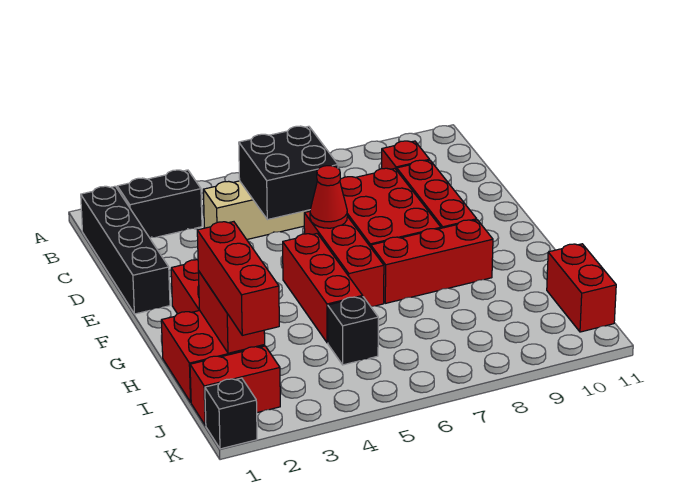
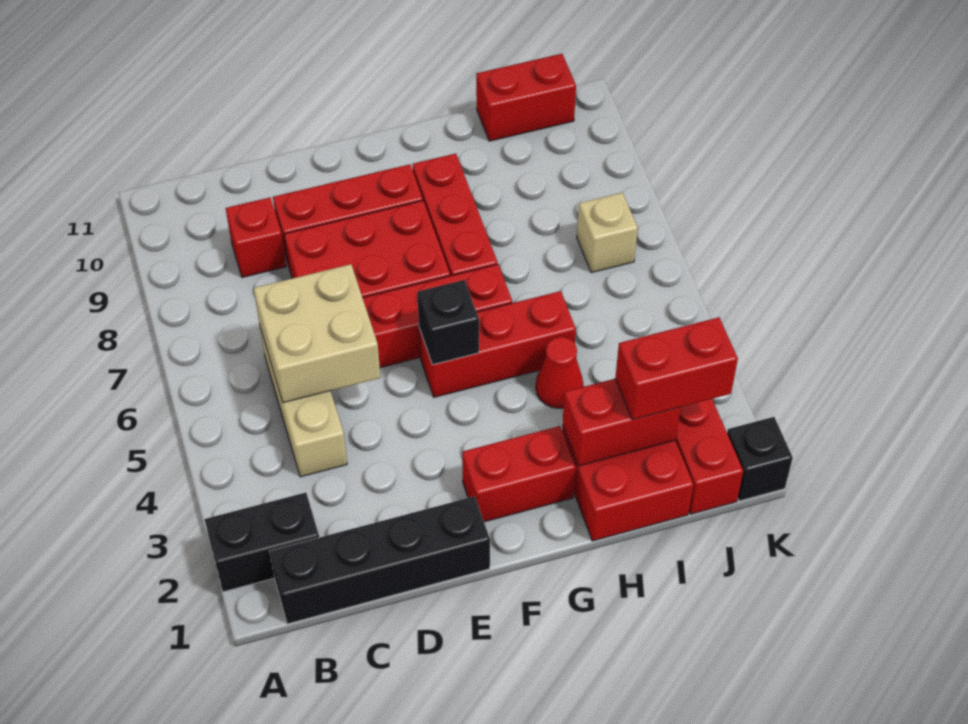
black brick B2:B3 level 1 -> black brick A2:B2 level 1
black brick C5:D6 level 2 -> tan brick C5:D6 level 2
red cone E6 level 2 -> red cone H4 level 1
red brick H2:J2 level 3 -> red brick I2:J2 level 3
black brick I5 level 1 -> black brick F5 level 2
none -> tan brick J7 level 1

